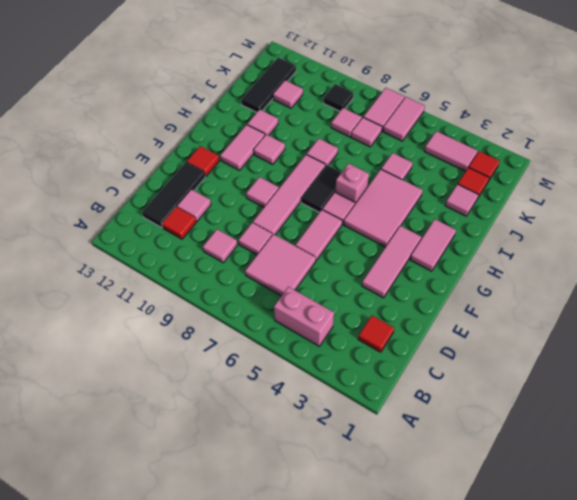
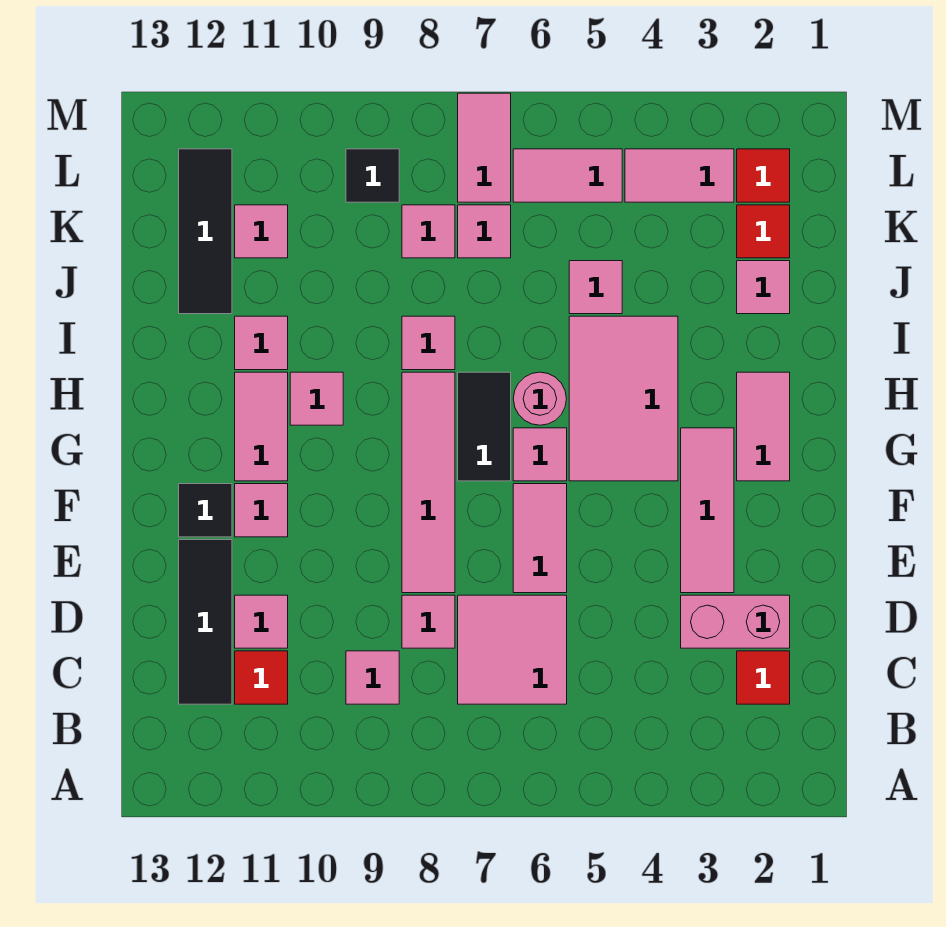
pink brick B4:B5 level 1 -> pink brick D2:D3 level 1
pink tile F9 level 1 -> pink tile F11 level 1
red tile F12 level 1 -> black tile F12 level 1
pink brick H6 level 1 -> pink round brick H6 level 1
pink tile L6:M6 level 1 -> pink tile L5:L6 level 1

